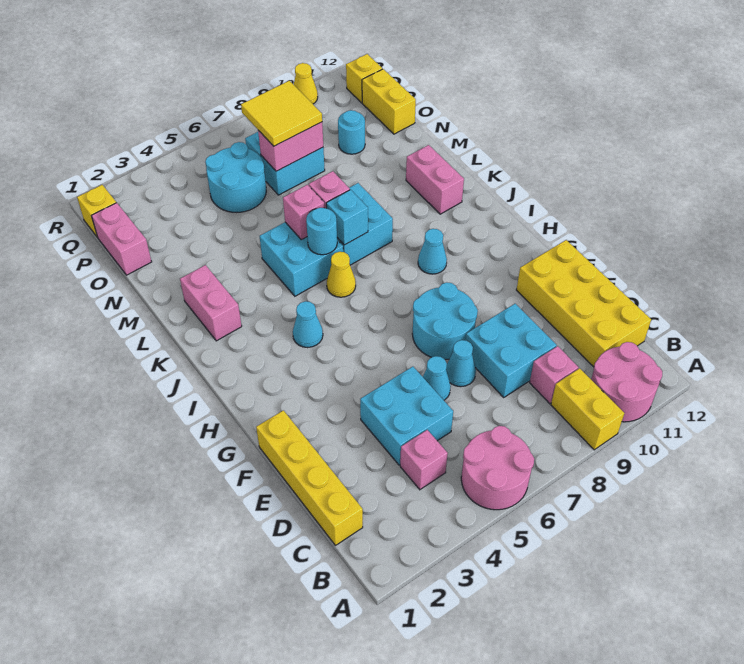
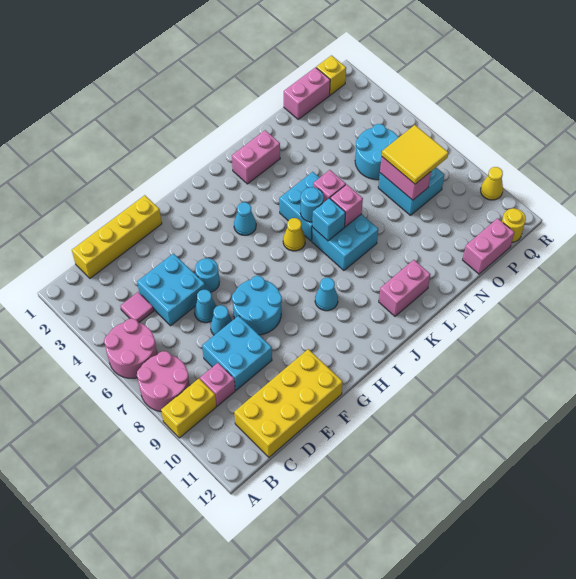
pink round brick A10:B11 level 1 -> pink round brick A7:B8 level 1
pink brick C4 level 1 -> pink tile C4 level 1
cyan round brick O10 level 1 -> cyan round brick F5 level 1
yellow brick O12:P12 level 1 -> pink brick O12:P12 level 1
yellow brick Q12 level 1 -> yellow round brick Q12 level 1

